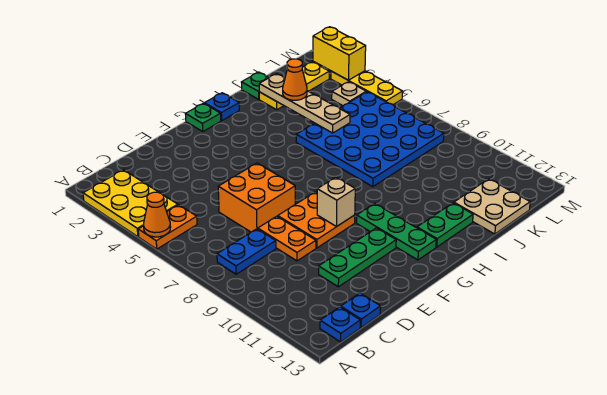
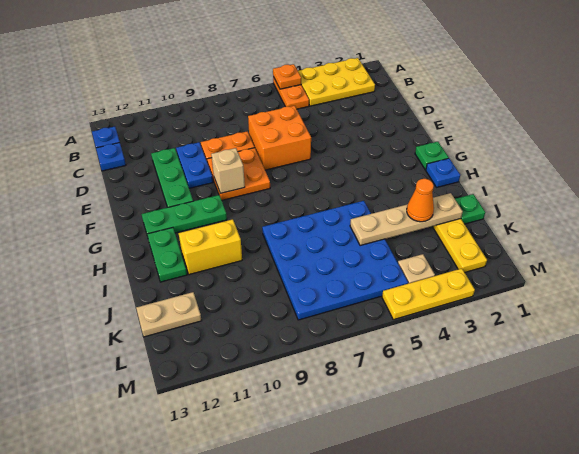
orange cone A5 level 2 -> orange plate A5 level 2
blue plate B8:C8 level 1 -> blue plate D10:E10 level 1
tan plate J12:K13 level 1 -> tan plate K12:K13 level 1
yellow brick M2:M3 level 2 -> yellow brick I10:I11 level 1

